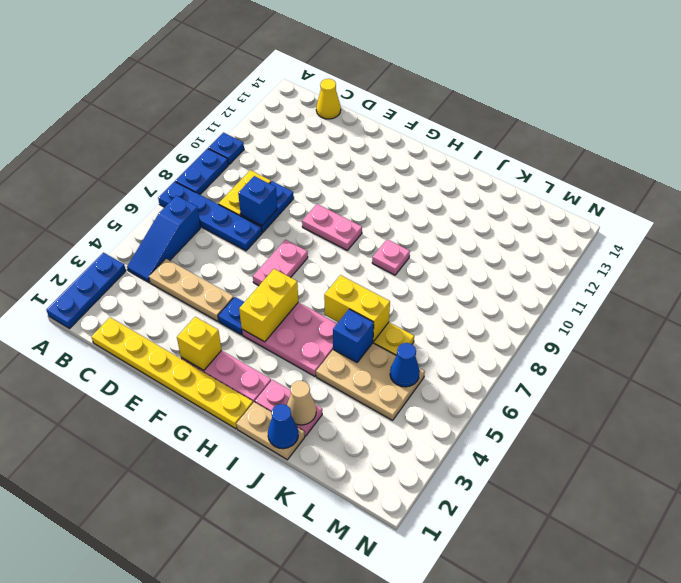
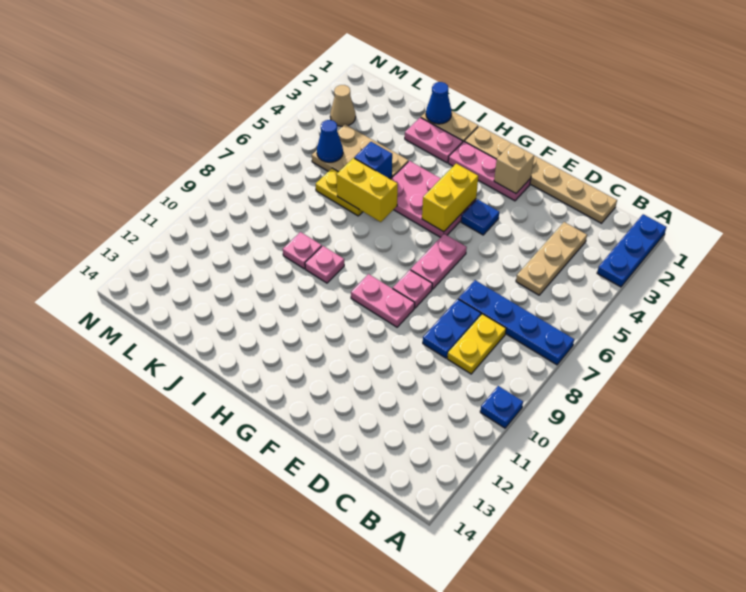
blue plate A8:A9 level 1 -> none
blue slope B4:B6 level 1 top 6 -> none
yellow plate C1:H1 level 1 -> tan plate C1:H1 level 1
tan plate C4:E4 level 1 -> tan plate C3:C5 level 1
yellow cone C14 level 1 -> none
blue brick D8 level 2 -> none
yellow brick F2 level 2 -> tan brick F2 level 2
none -> pink plate F8 level 1
tan cone J2 level 2 -> tan cone M3 level 1
none -> pink plate J9 level 1

